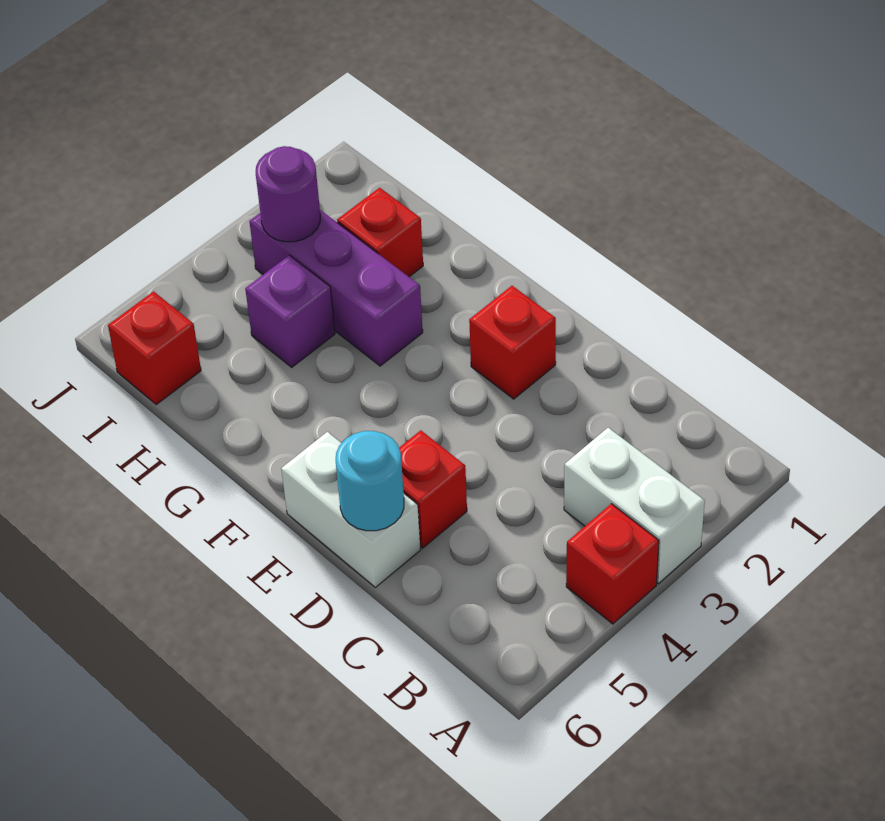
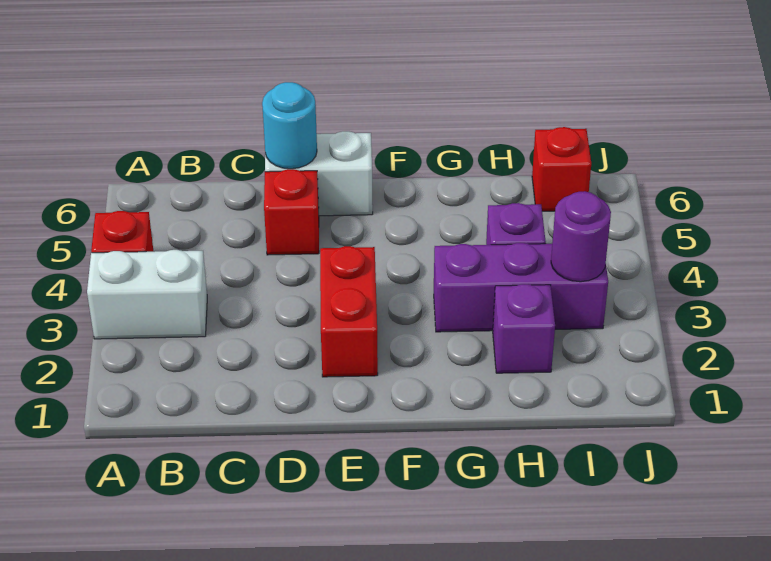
red brick E2 level 1 -> red brick E2:E3 level 1
red brick H2 level 1 -> purple brick H2 level 1

